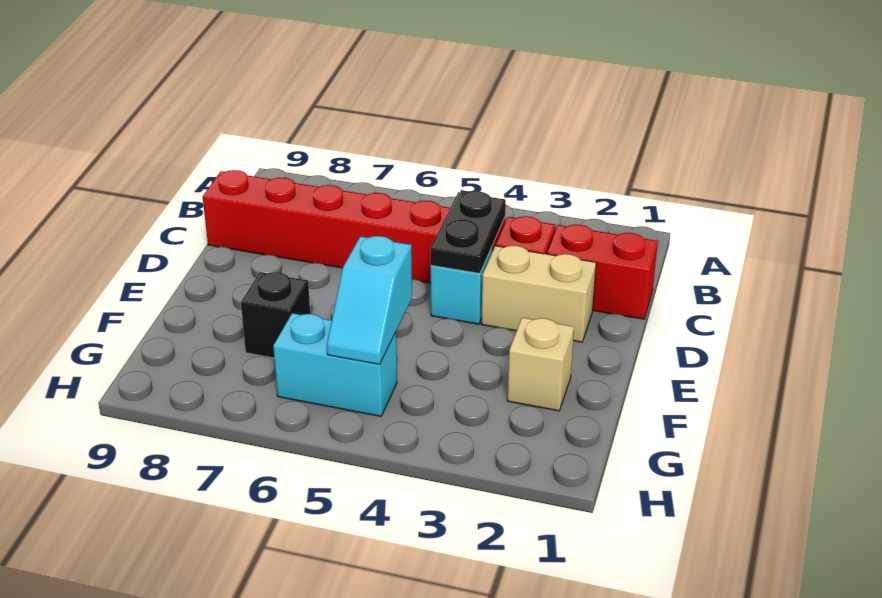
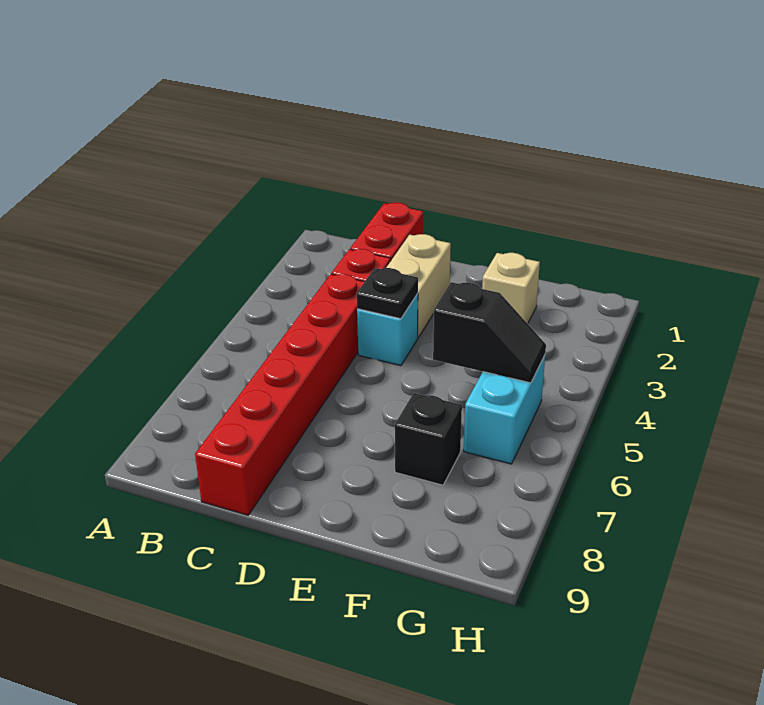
black plate C4:D4 level 2 -> black plate D4 level 2
cyan slope F5:G5 level 2 top F -> black slope F5:G5 level 2 top F

